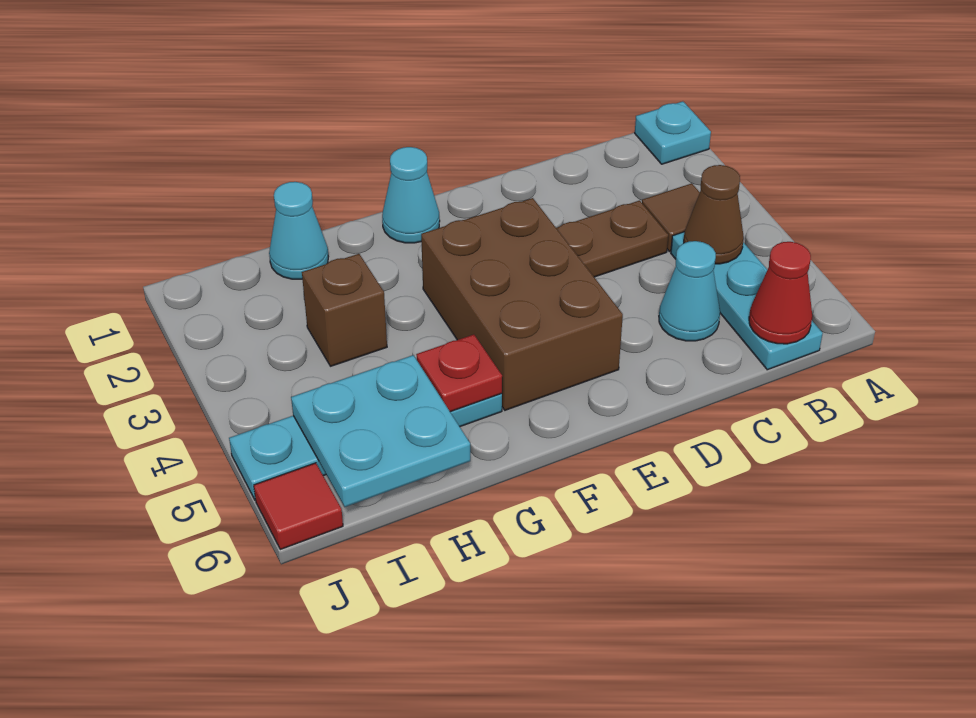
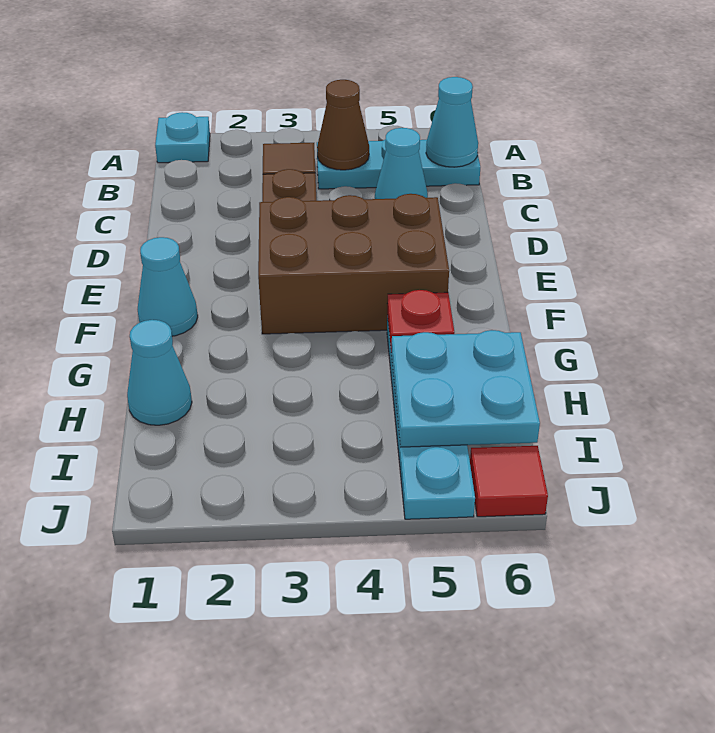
red cone B6 level 2 -> cyan cone B6 level 2
brown brick H3 level 1 -> none

